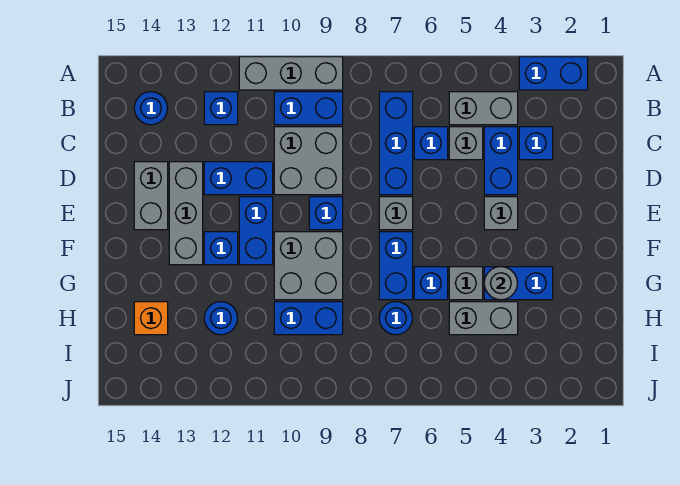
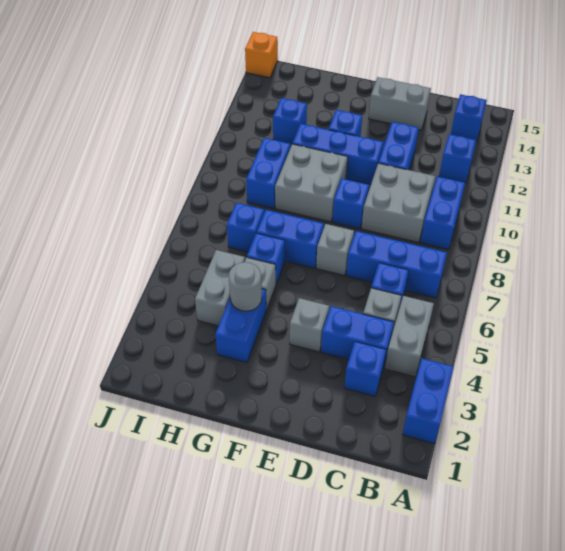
grey brick A9:A11 level 1 -> none
blue round brick B14 level 1 -> blue brick B14 level 1
grey brick D13:F13 level 1 -> none
blue brick E11:F11 level 1 -> blue brick E11:G11 level 1
blue round brick H7 level 1 -> blue brick H7 level 1
blue round brick H12 level 1 -> blue brick H12 level 1
orange brick H14 level 1 -> orange brick J15 level 1

